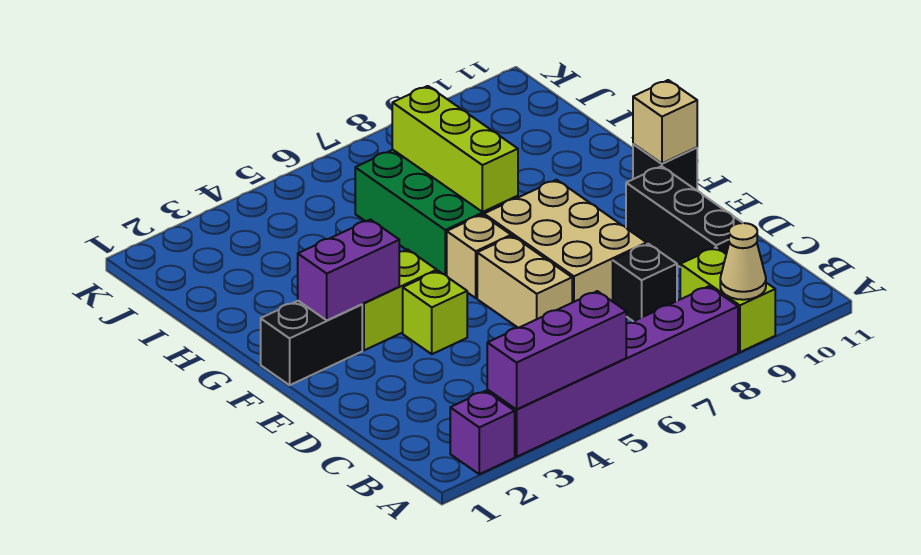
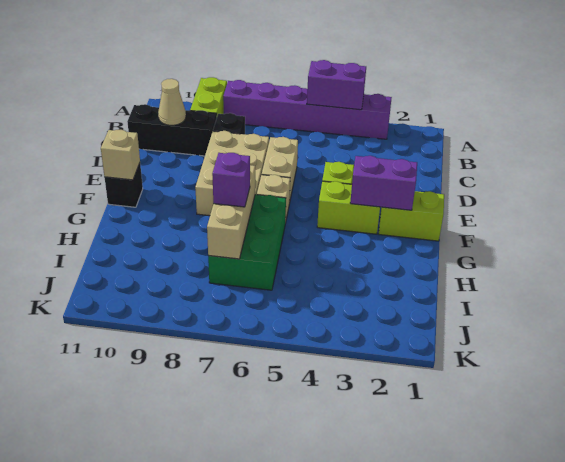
purple brick A2 level 1 -> purple brick H7 level 3
purple brick A3:A5 level 2 -> purple brick A4:A5 level 2
tan cone A9 level 2 -> tan cone C10 level 2
black brick C10:E10 level 1 -> black brick C9:C11 level 1
black brick F1:F2 level 1 -> lime brick F1:F2 level 1
lime brick G7:I7 level 2 -> tan brick G7:I7 level 2

